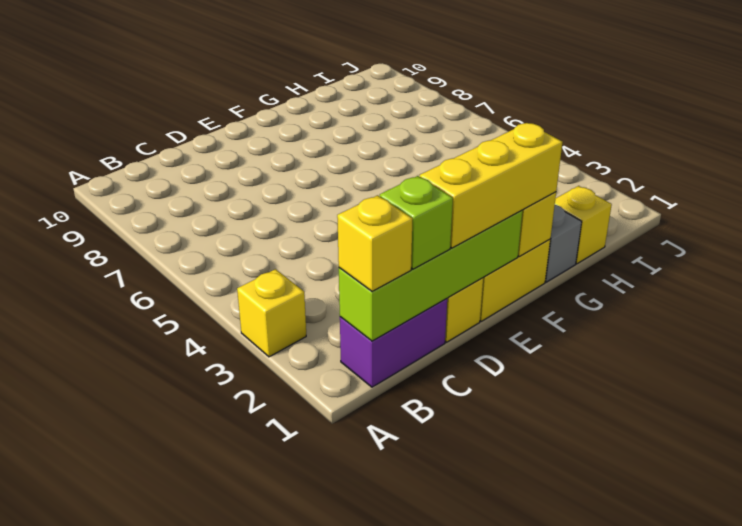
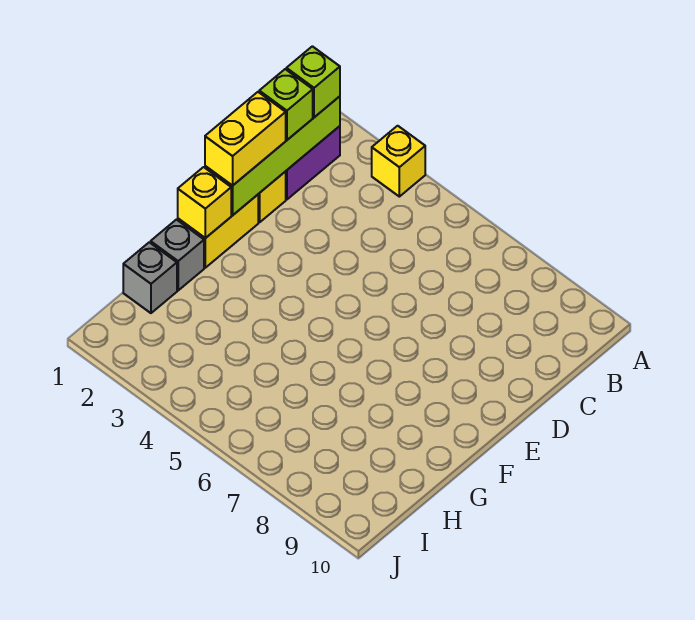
yellow brick B1 level 3 -> lime brick B1 level 3
yellow brick D1:F1 level 3 -> yellow brick D1:E1 level 3
yellow brick H1 level 1 -> grey brick H1 level 1

